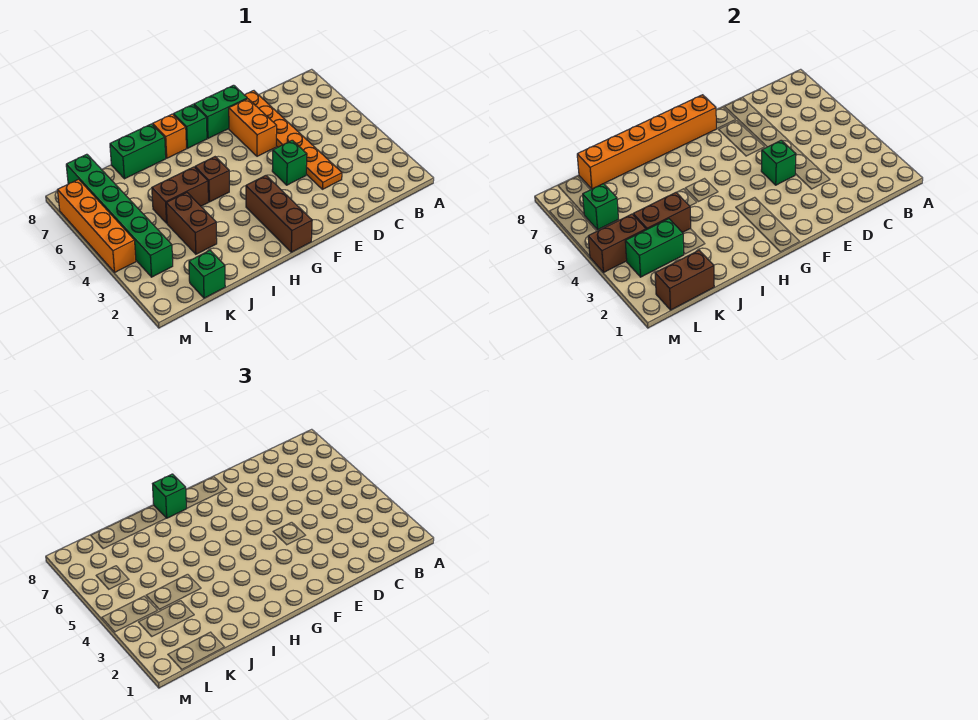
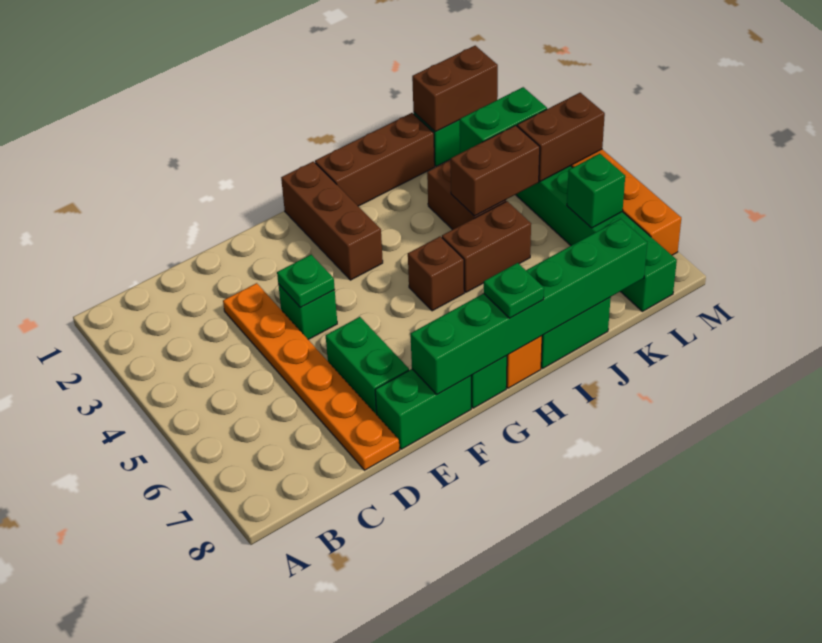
green brick E4 level 2 -> green plate E4 level 2
orange brick E6:E7 level 1 -> green brick E6:E7 level 1
orange brick F8:K8 level 2 -> green brick F8:K8 level 2
none -> brown brick H1:J1 level 1
green brick H8 level 3 -> green plate H8 level 3

